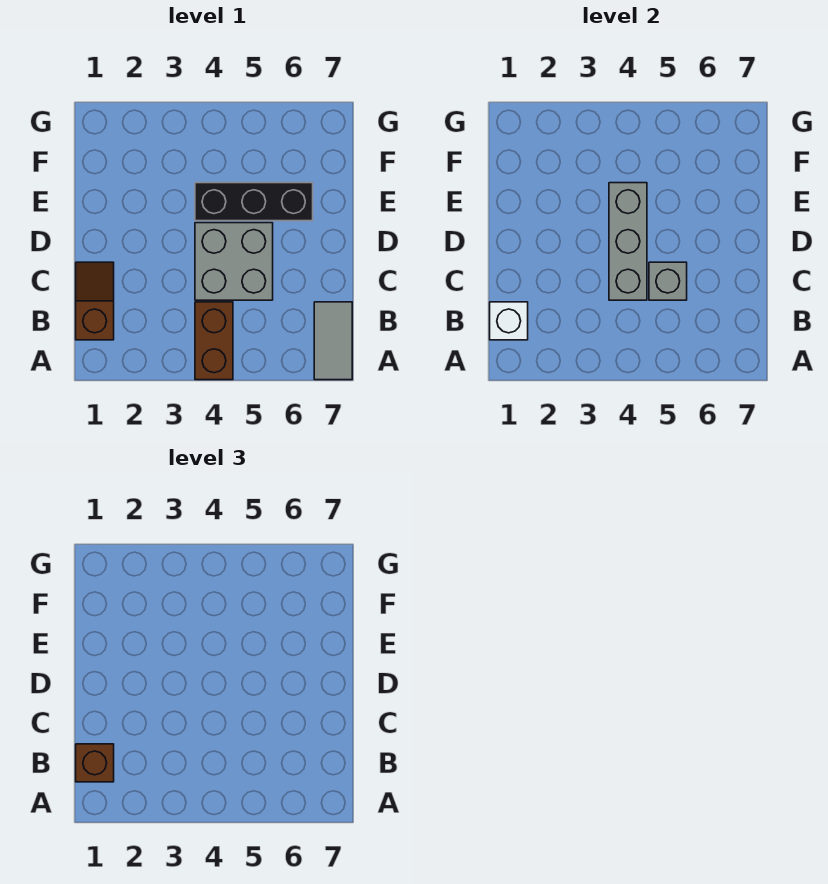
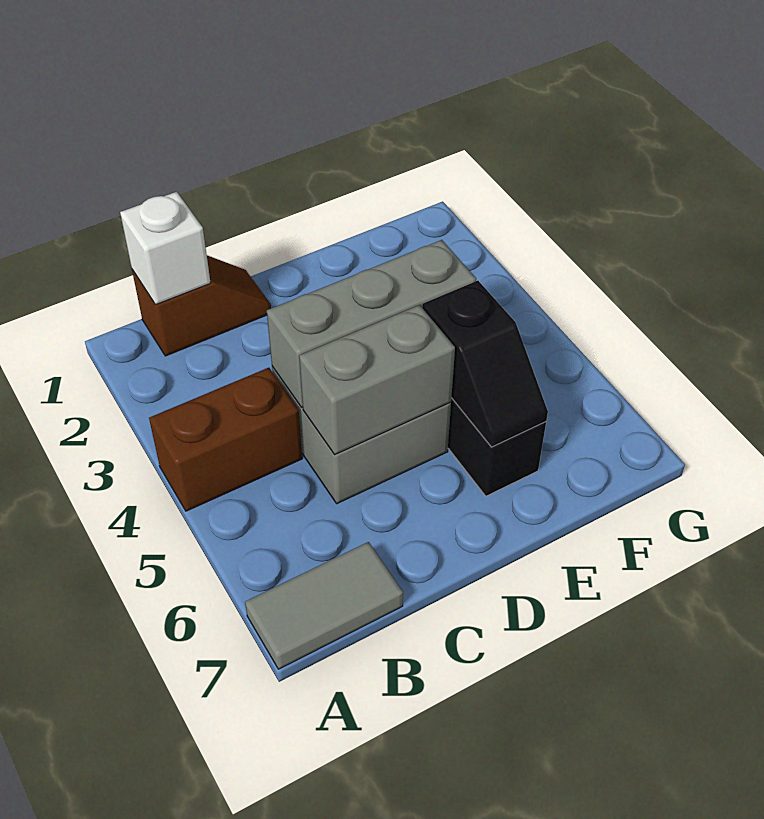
brown brick B1 level 3 -> none
grey brick C5 level 2 -> grey brick C5:D5 level 2
none -> black slope E5:E6 level 2 top 5

